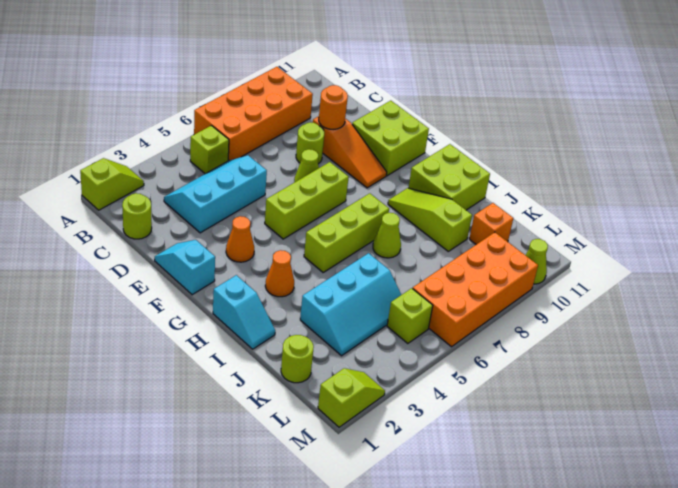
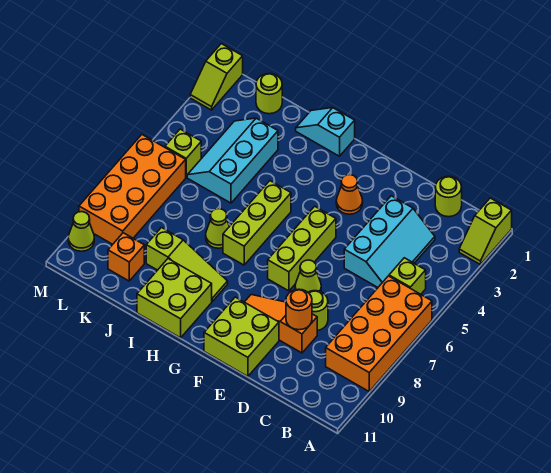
cyan slope E1:F1 level 1 top F -> none
orange cone H3 level 1 -> none

